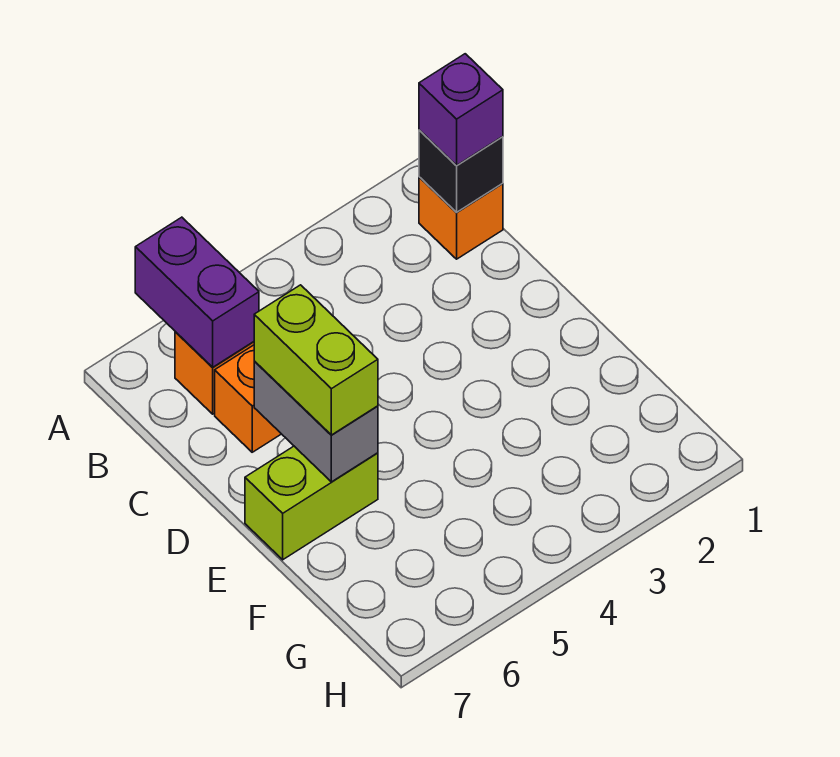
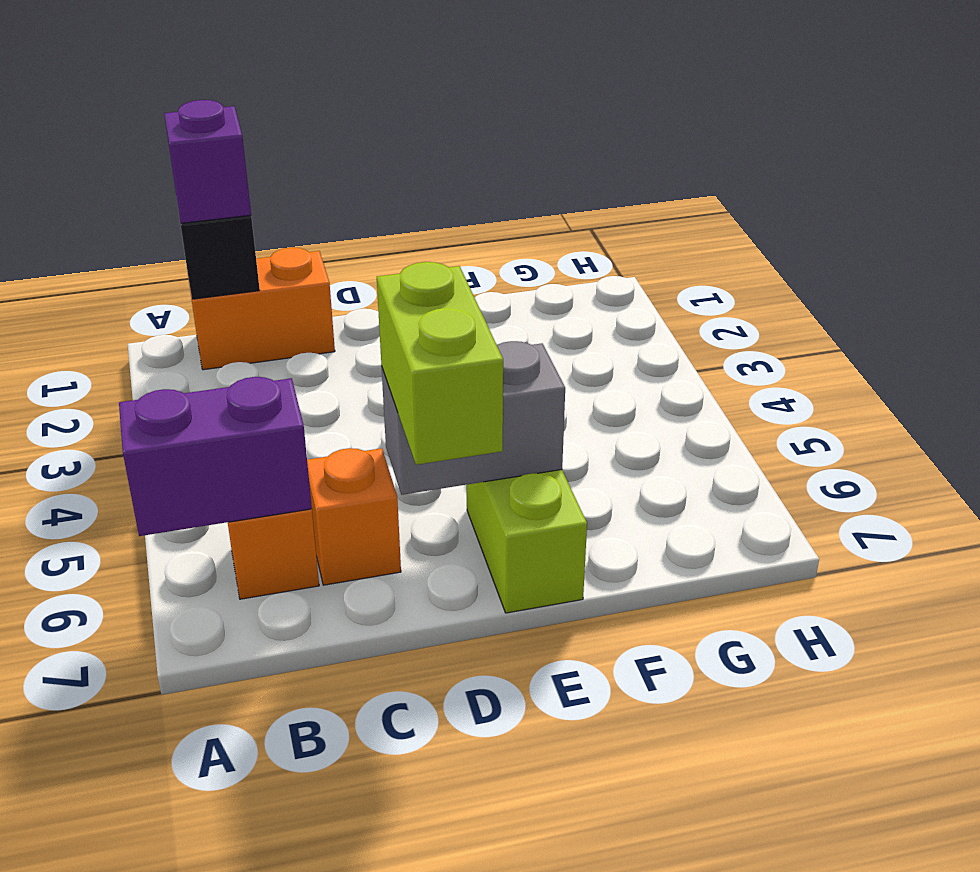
orange brick B1 level 1 -> orange brick B1:C1 level 1
lime brick D6:E6 level 3 -> lime brick D6:D7 level 3

